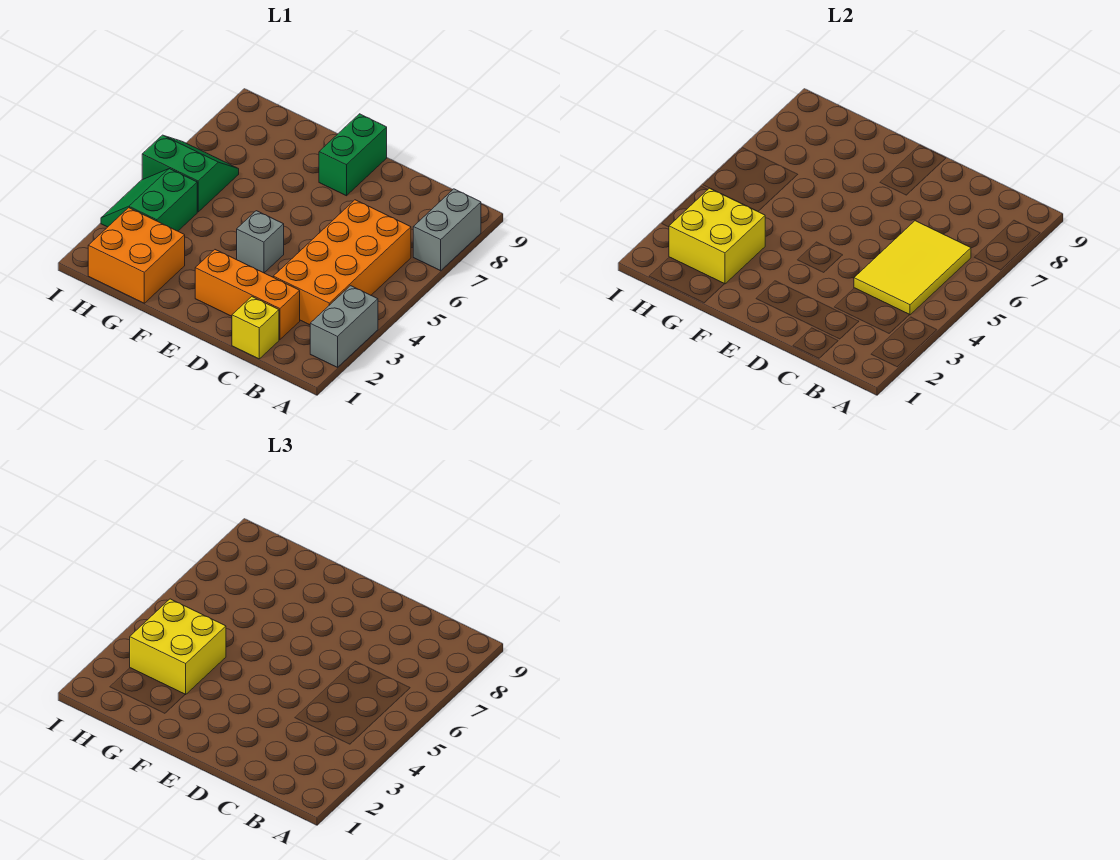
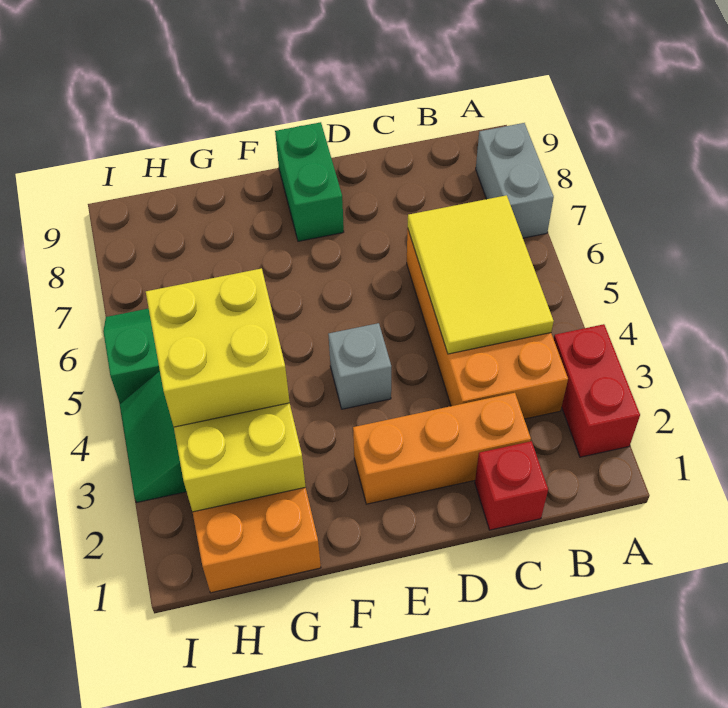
grey brick A2:A3 level 1 -> red brick A2:A3 level 1
yellow brick C1 level 1 -> red brick C1 level 1

